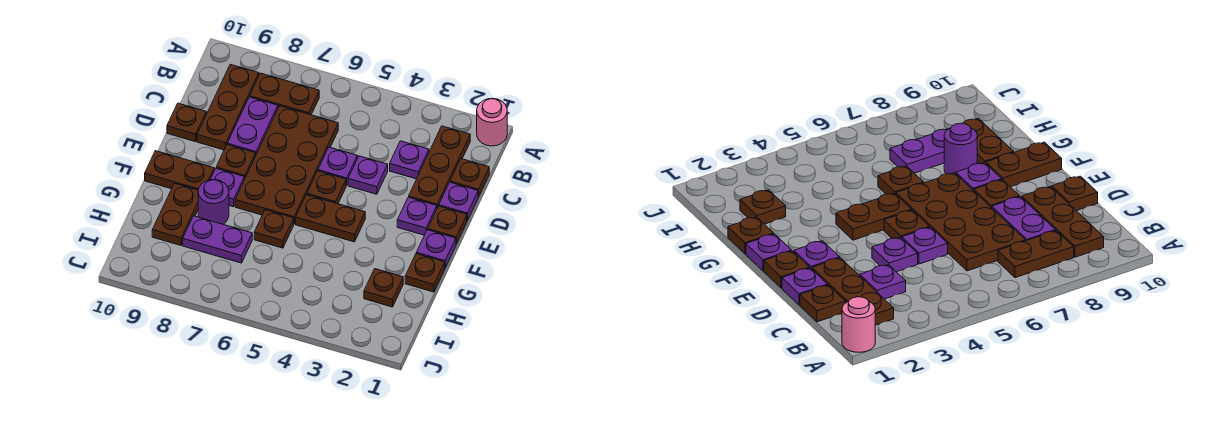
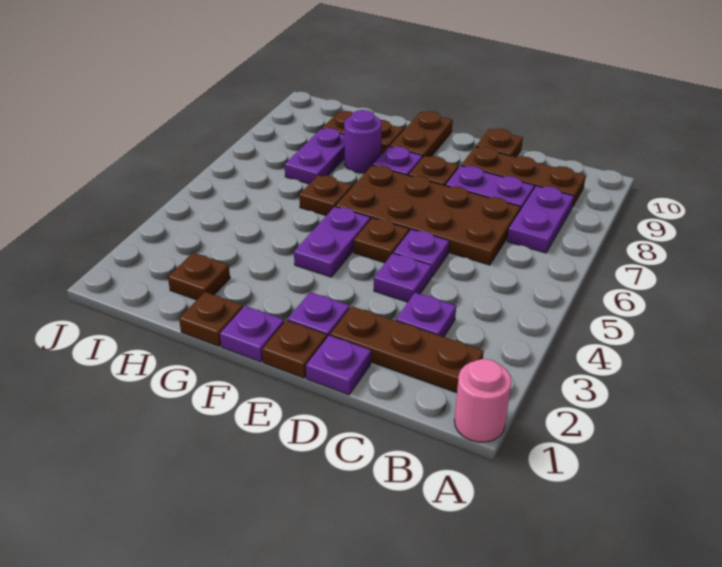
brown plate B7:B8 level 1 -> purple plate B7:B8 level 1
brown plate C1 level 1 -> none
brown plate F4:F5 level 1 -> purple plate F4:F5 level 1

